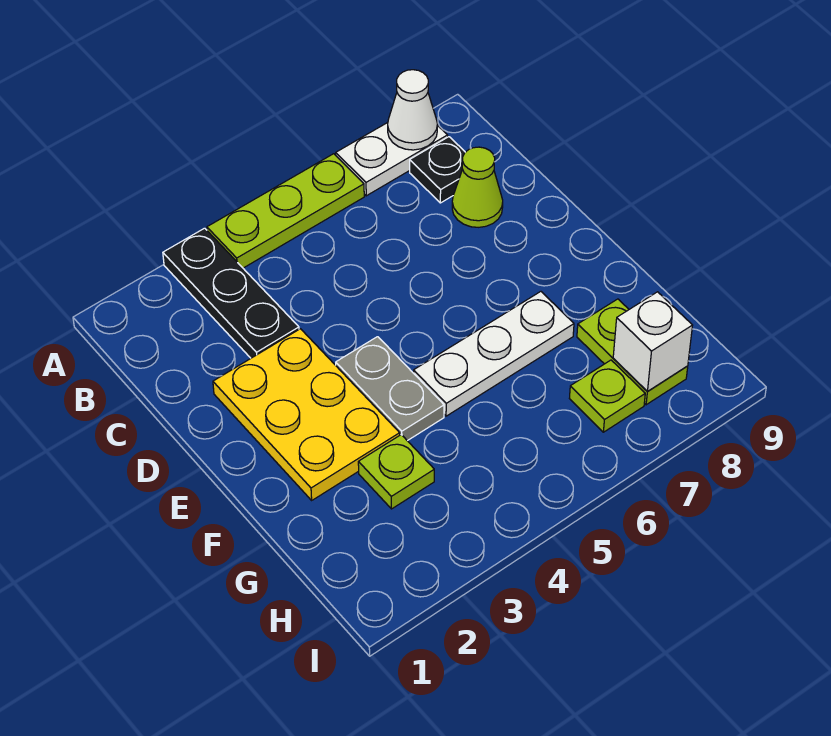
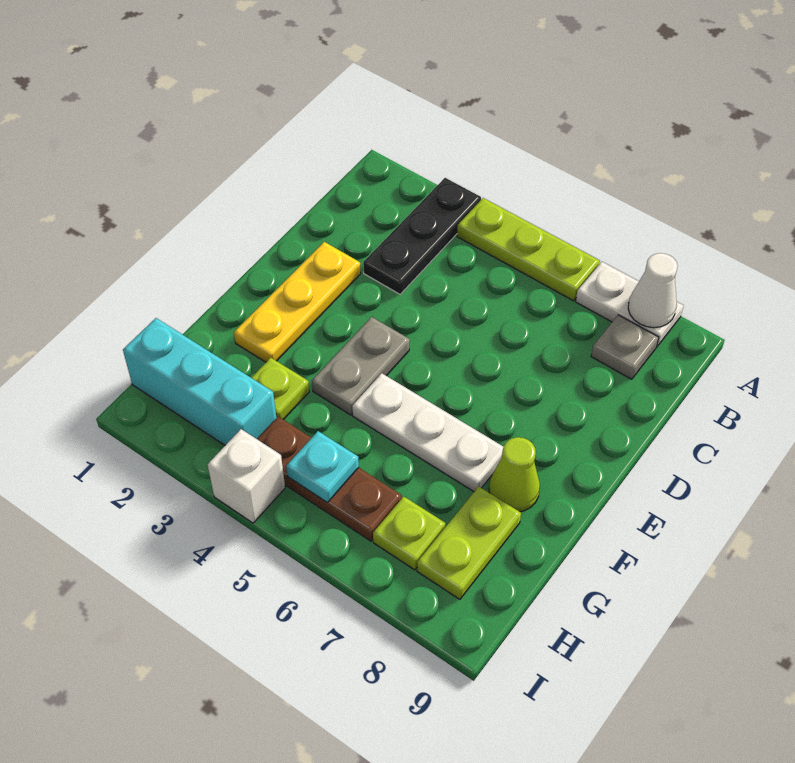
black plate B8 level 1 -> grey plate B8 level 1
lime cone C8 level 1 -> lime cone F8 level 1
yellow plate D2:F3 level 1 -> yellow plate D2:F2 level 1
none -> cyan brick H1:H3 level 1
none -> brown plate H4:H6 level 1
none -> cyan plate H5 level 2
white brick H8 level 2 -> white brick I4 level 1

